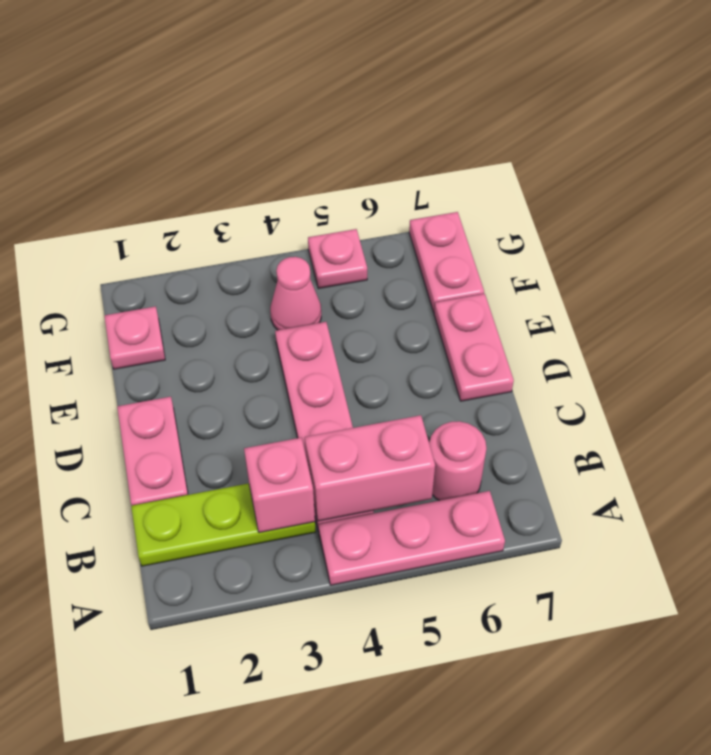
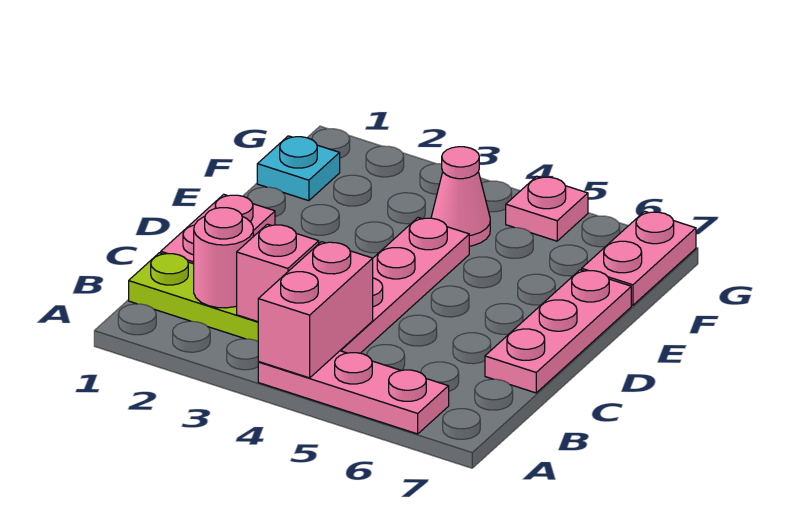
pink brick B4:B5 level 2 -> pink brick A4:B4 level 2
pink round brick B6 level 1 -> pink round brick B2 level 2
pink plate D7:E7 level 1 -> pink plate C7:E7 level 1
pink plate F1 level 1 -> cyan plate F1 level 1

